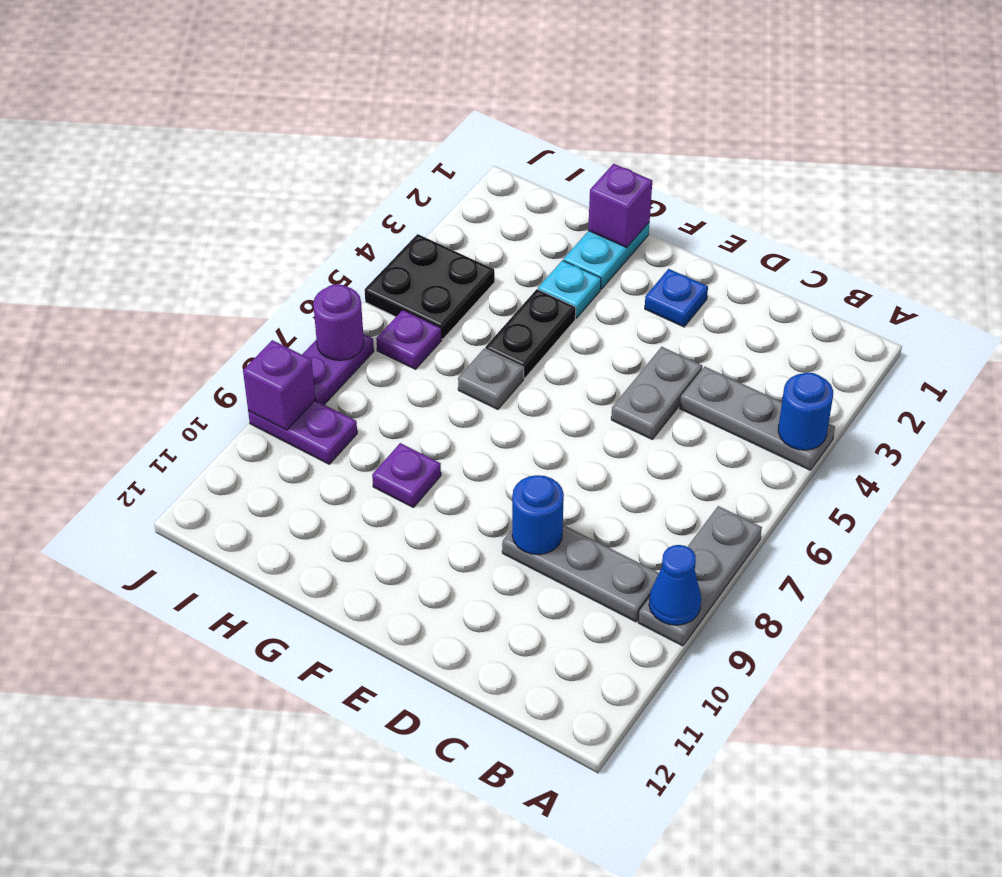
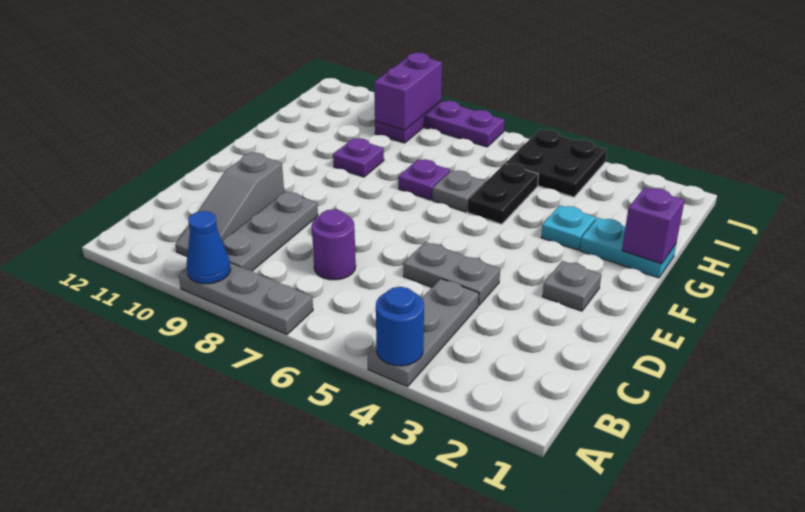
none -> grey slope B10:D10 level 1 top D
blue round brick D9 level 2 -> none
blue plate E2 level 1 -> grey plate E2 level 1
black plate G4:G5 level 1 -> black plate G5:H5 level 1
purple plate I6 level 1 -> purple plate G7 level 1
purple round brick J7 level 2 -> purple round brick C7 level 1
purple brick J9 level 2 -> purple brick I9:J9 level 2

